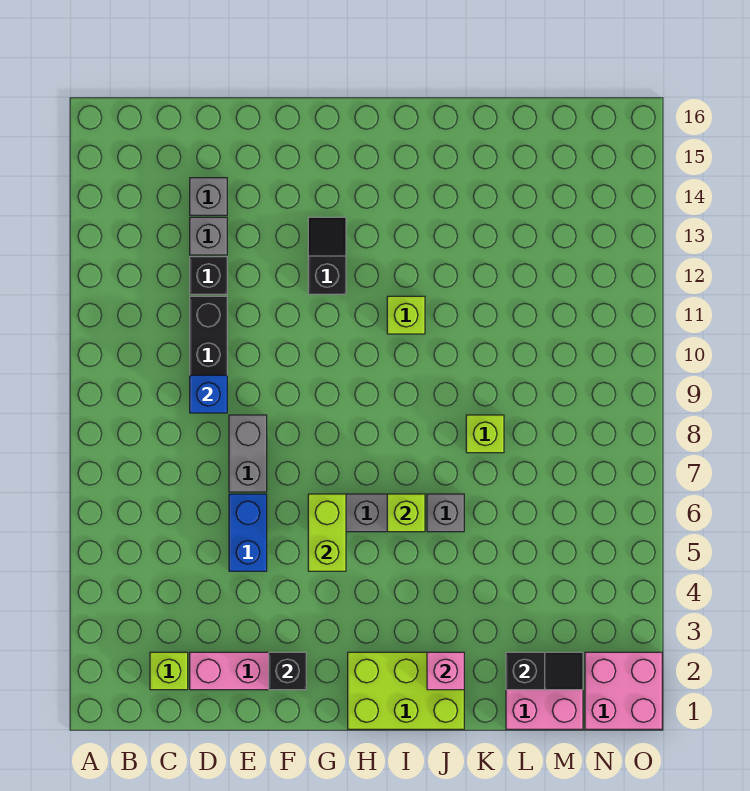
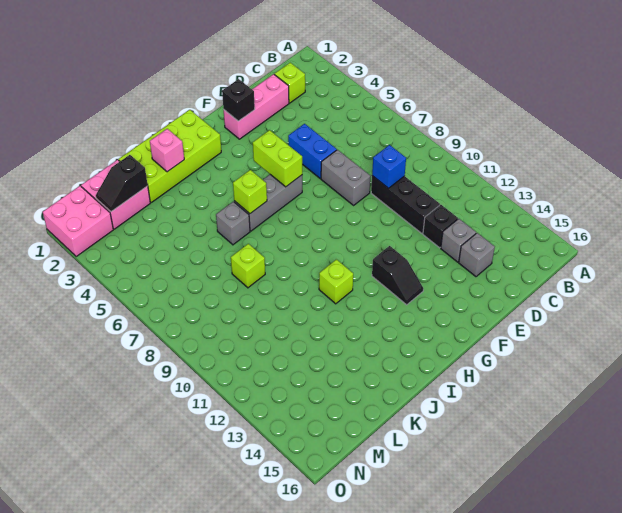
lime brick H1:J2 level 1 -> lime brick H1:K2 level 1

